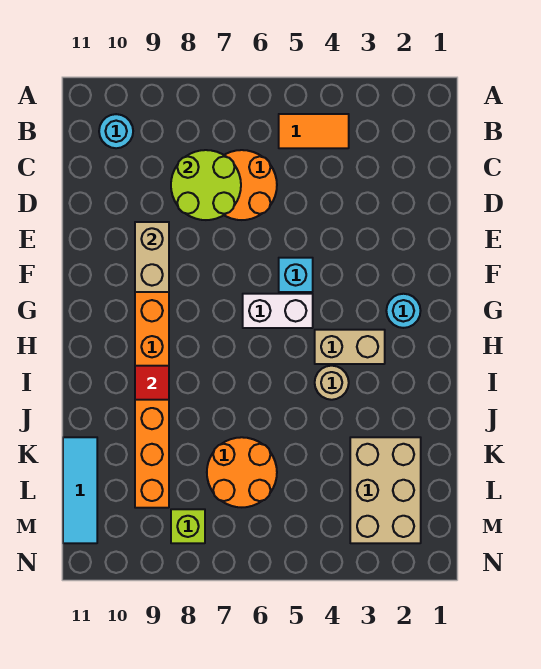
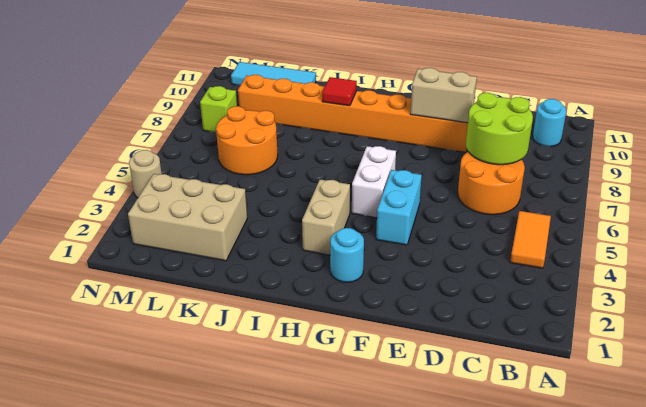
cyan brick F5 level 1 -> cyan brick F4:F5 level 1
tan round brick I4 level 1 -> tan round brick N4 level 1

